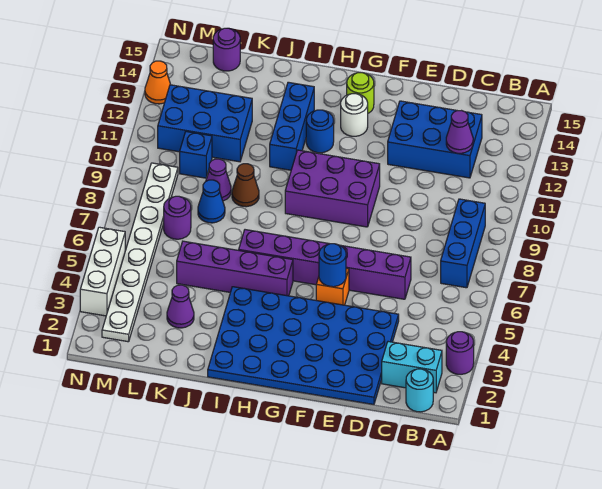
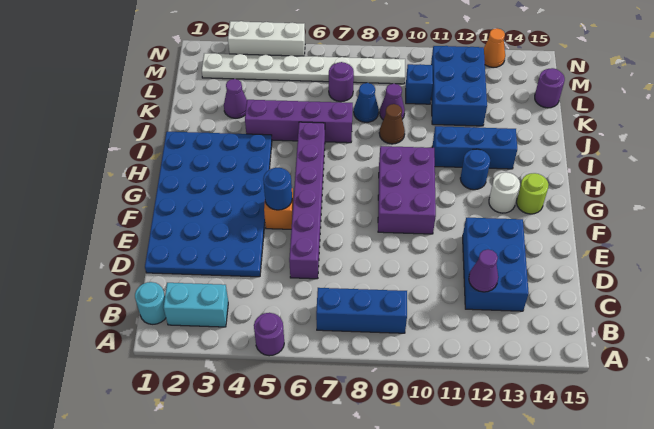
purple round brick A3 level 1 -> purple round brick A5 level 1
cyan brick B2:C2 level 1 -> cyan brick B2:B3 level 1
purple brick H5:K5 level 1 -> purple brick J4:J7 level 1

